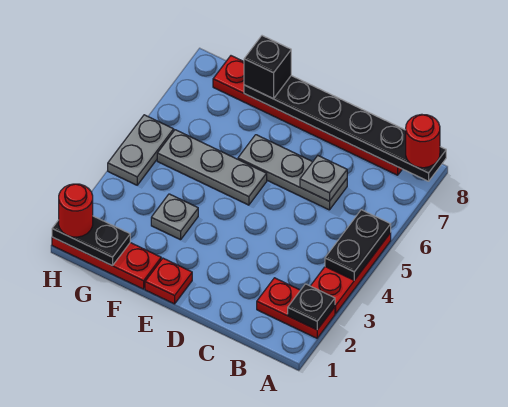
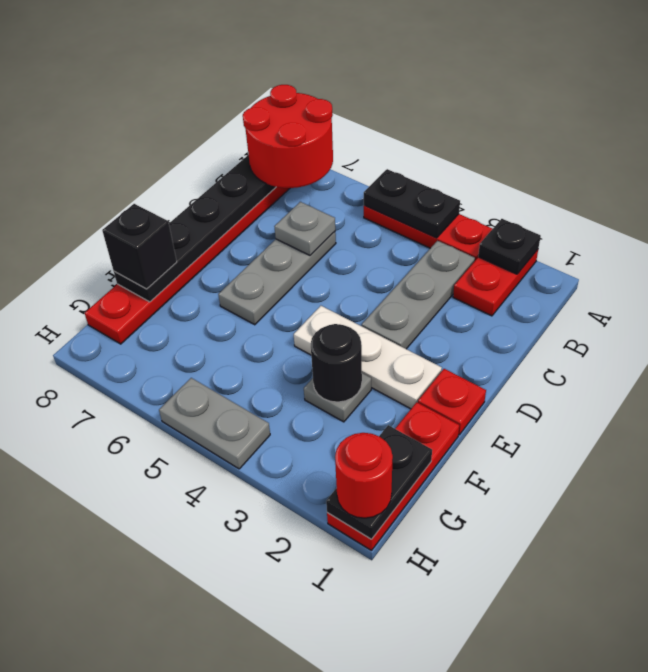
red round brick A8 level 3 -> red round brick A7:B8 level 3
none -> white plate E2:E4 level 1
grey plate E5:G5 level 1 -> grey plate B3:D3 level 1
none -> black round brick F3 level 2

